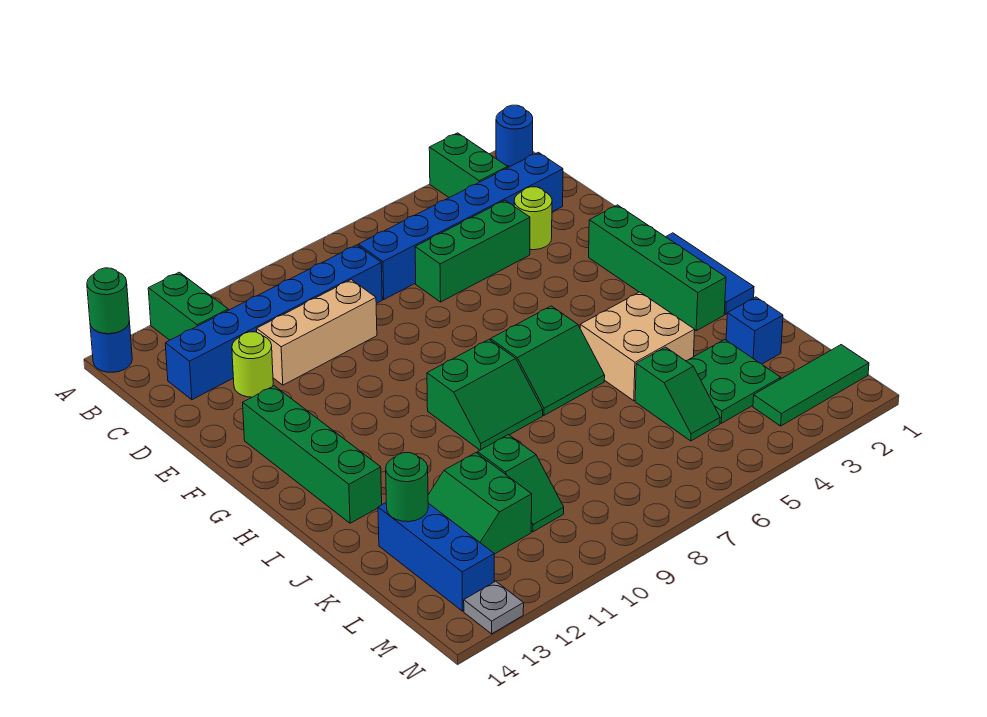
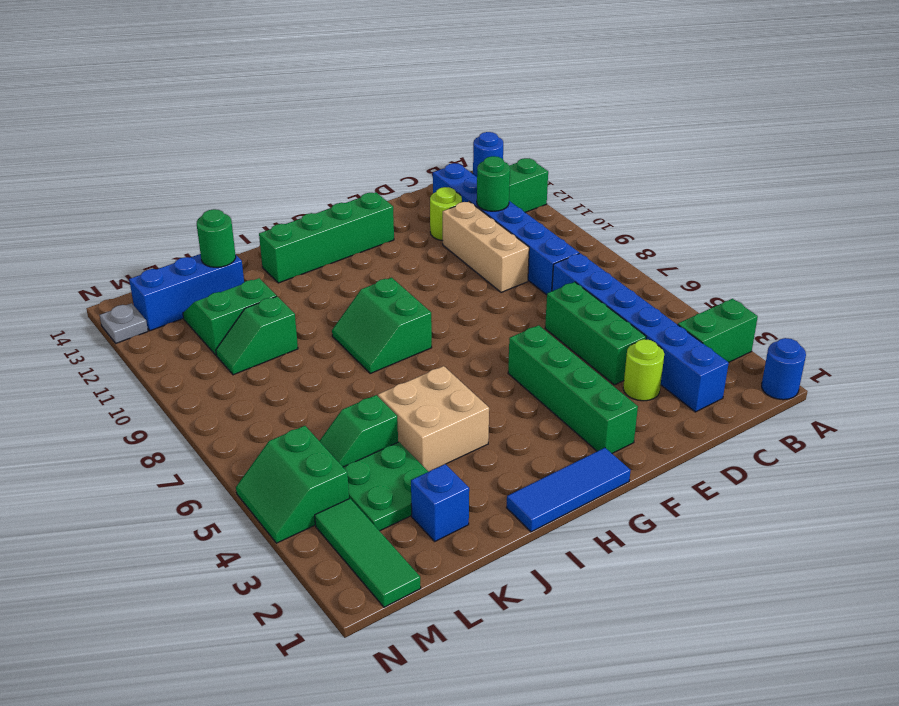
green round brick A14 level 2 -> green round brick C11 level 2
green brick F2:I2 level 1 -> green brick F2:F5 level 1
green slope H6:I7 level 1 top H -> green slope M4:N5 level 1 top M

